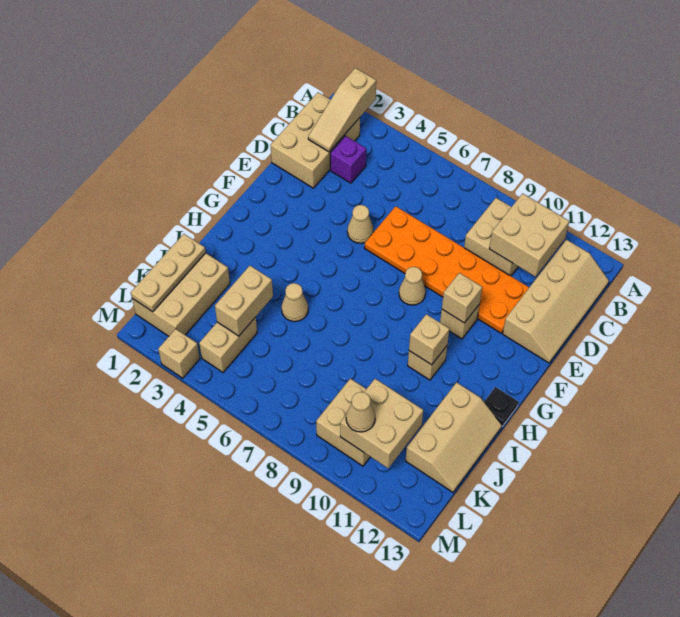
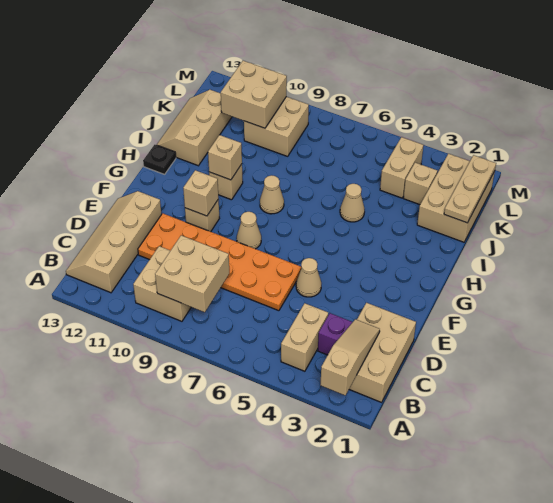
tan brick B10:C11 level 2 -> tan brick B8:C9 level 2
tan brick J4:K4 level 2 -> tan brick B4:C4 level 1
tan cone L10 level 3 -> tan cone H8 level 1
tan brick M3 level 1 -> tan brick K3 level 1

